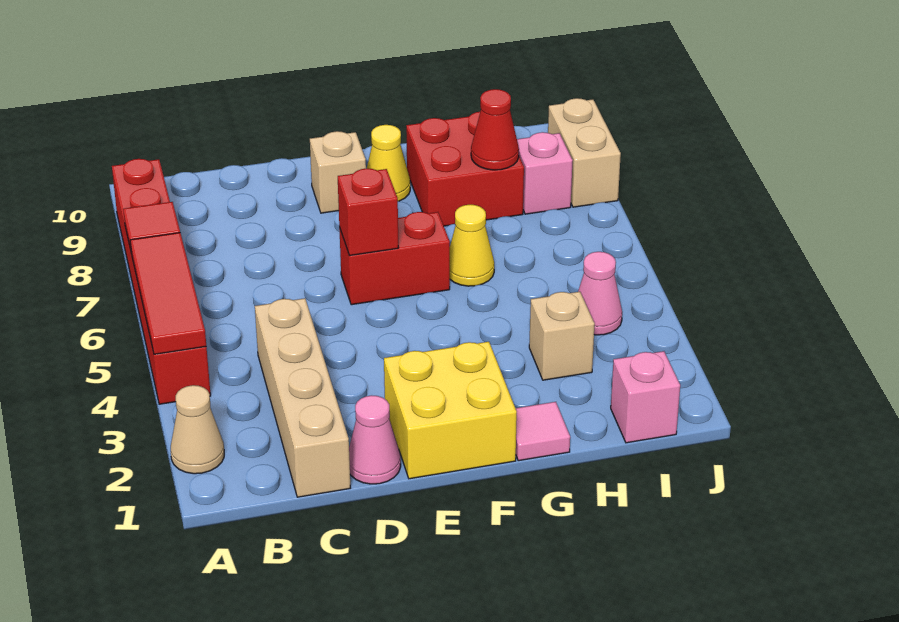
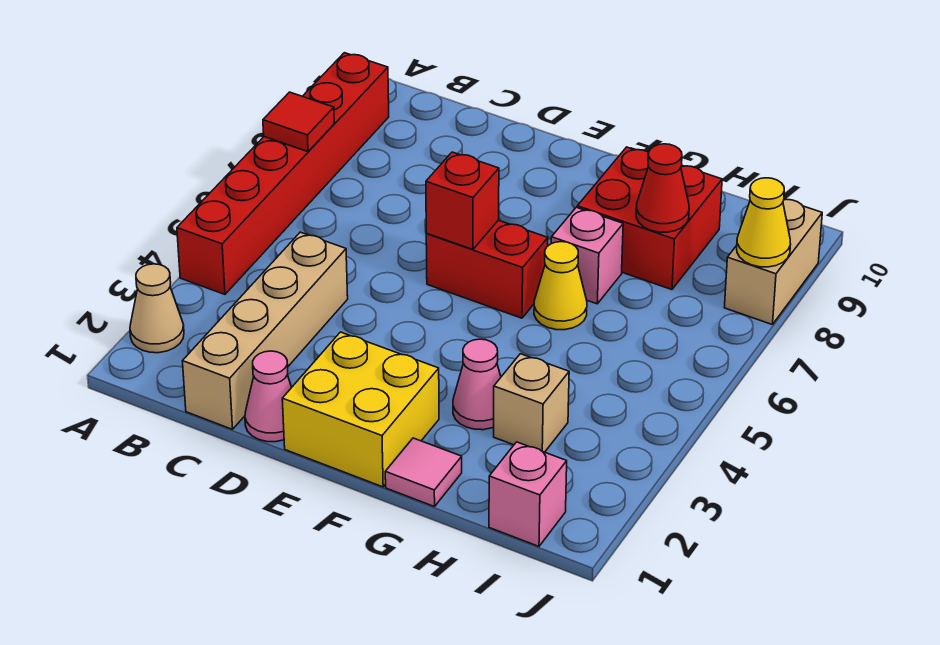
red tile A4:A6 level 2 -> none
tan brick E9 level 1 -> none
yellow cone F9 level 1 -> yellow cone J8 level 2
pink cone I4 level 1 -> pink cone G3 level 1
pink brick I8 level 1 -> pink brick G7 level 1

